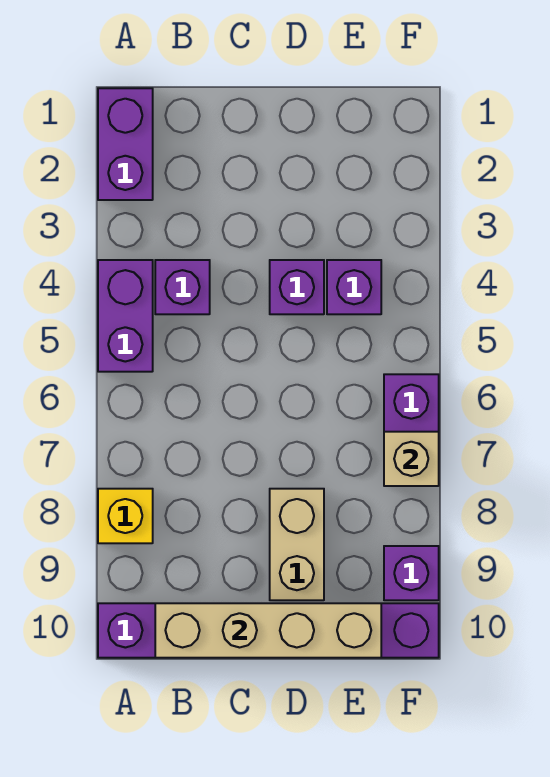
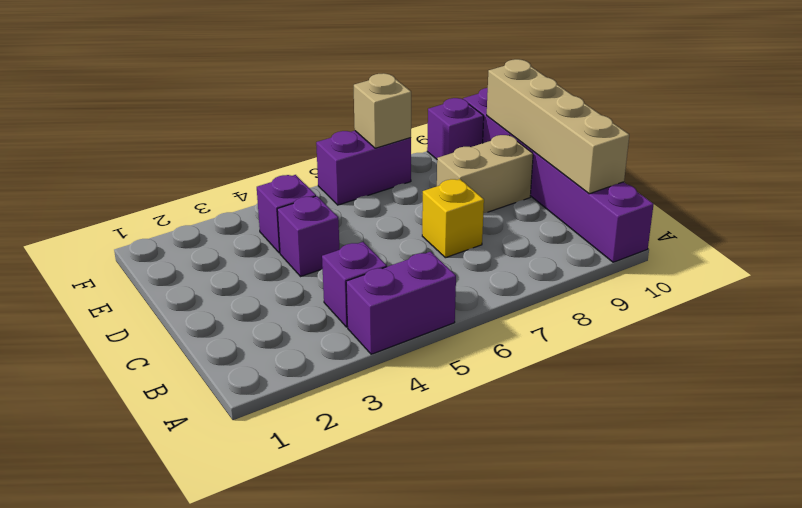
purple brick A1:A2 level 1 -> none
yellow brick A8 level 1 -> yellow brick C7 level 1

